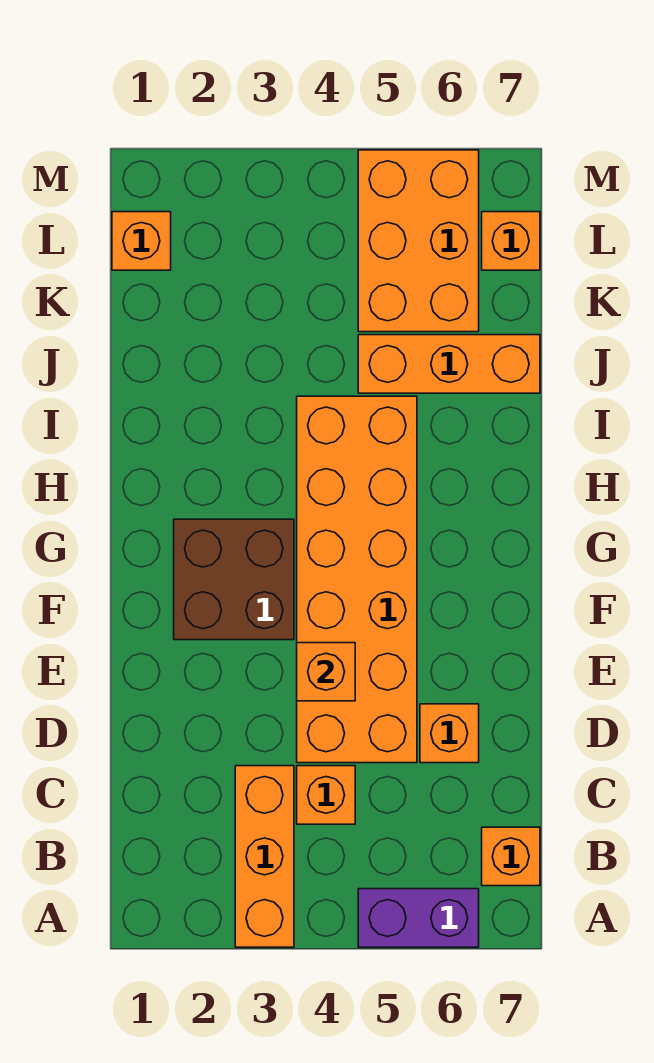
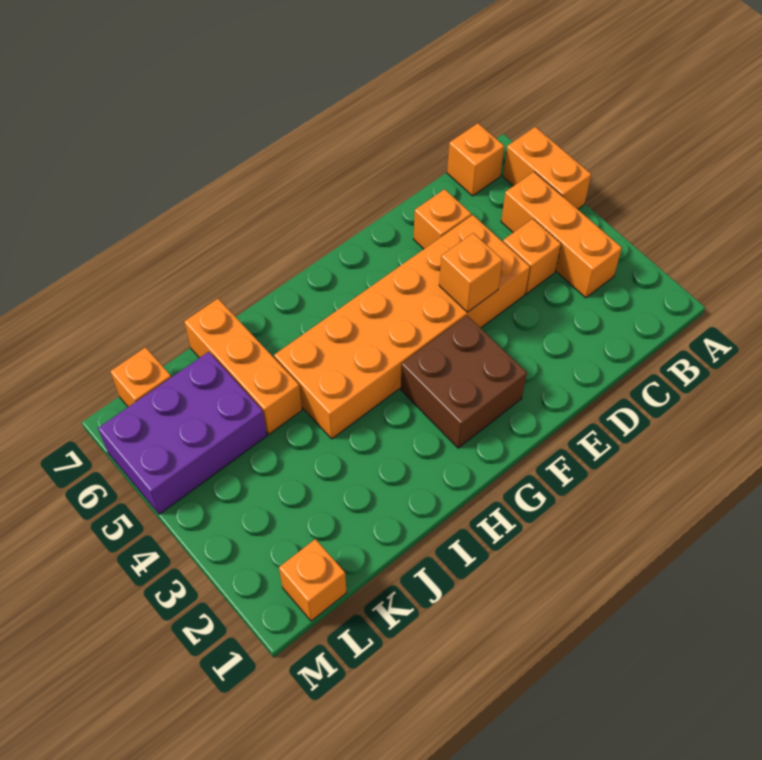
orange brick A3:C3 level 1 -> orange brick B3:B5 level 1
purple brick A5:A6 level 1 -> orange brick A5:A6 level 1
orange brick K5:M6 level 1 -> purple brick K5:M6 level 1

